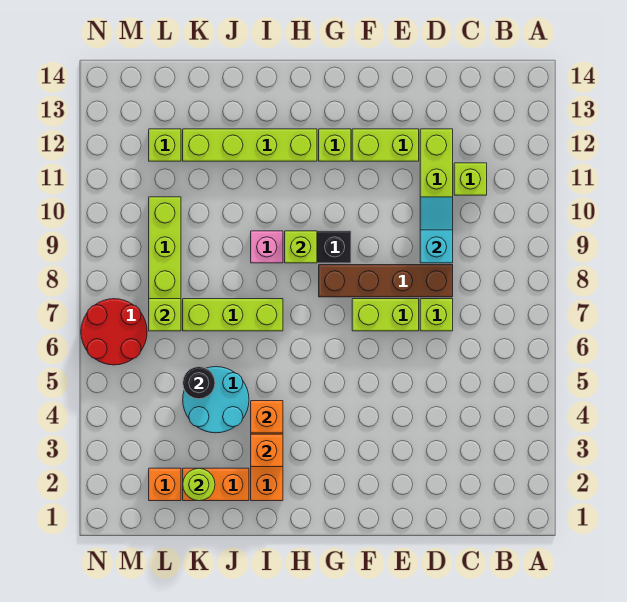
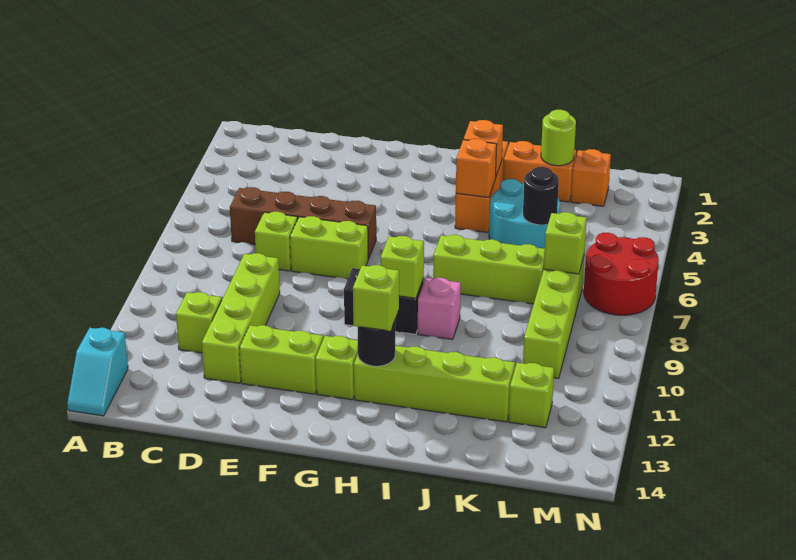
brown brick D8:G8 level 1 -> brown brick C6:F6 level 1
cyan slope D9:D10 level 2 top 9 -> cyan slope A13:A14 level 1 top 13
none -> black round brick H12 level 2
none -> lime brick H12 level 3

